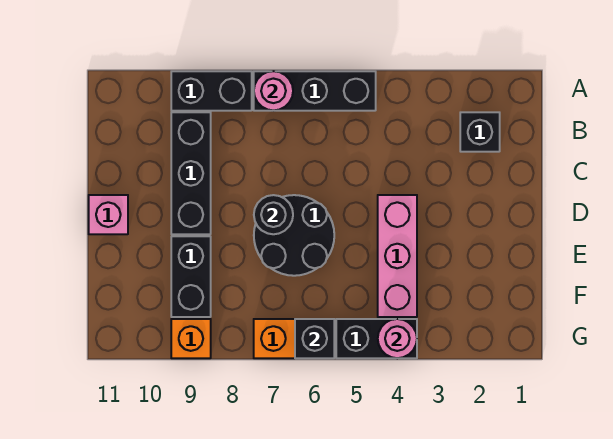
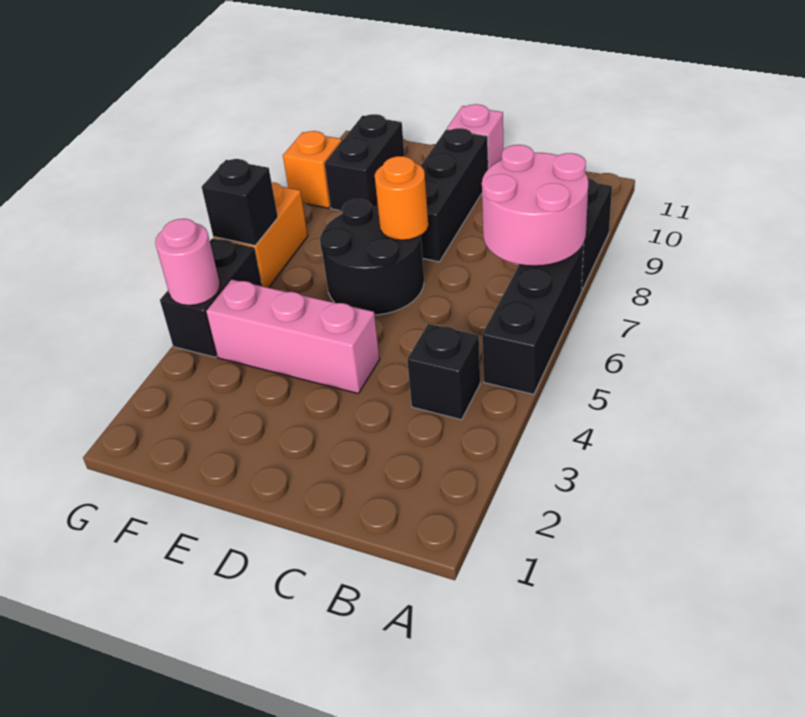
pink round brick A7 level 2 -> pink round brick A7:B8 level 2
black brick B2 level 1 -> black brick B4 level 1
black brick B9:D9 level 1 -> black brick D8:D10 level 1
black round brick D7 level 2 -> orange round brick D7 level 2
black brick E9:F9 level 1 -> black brick F9:F10 level 1

